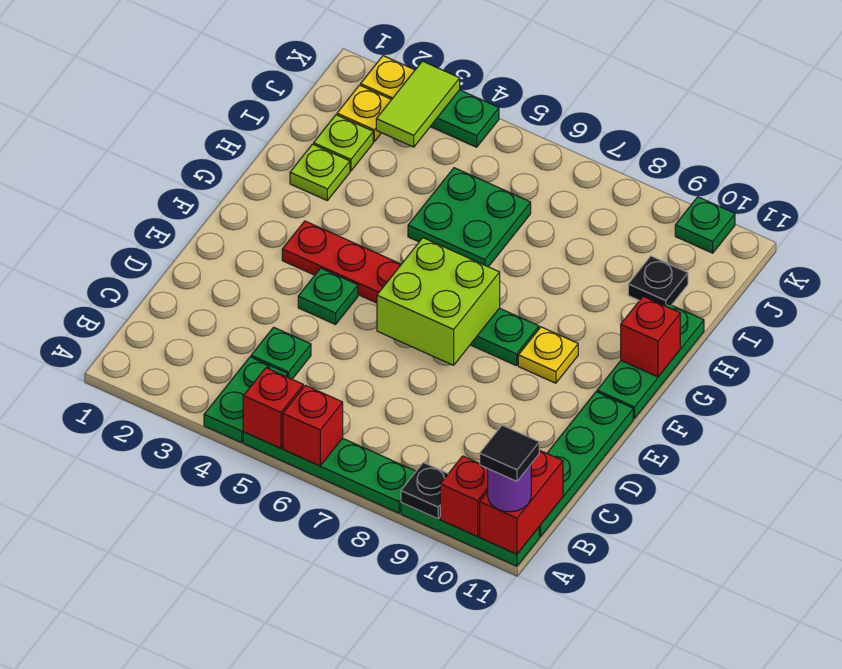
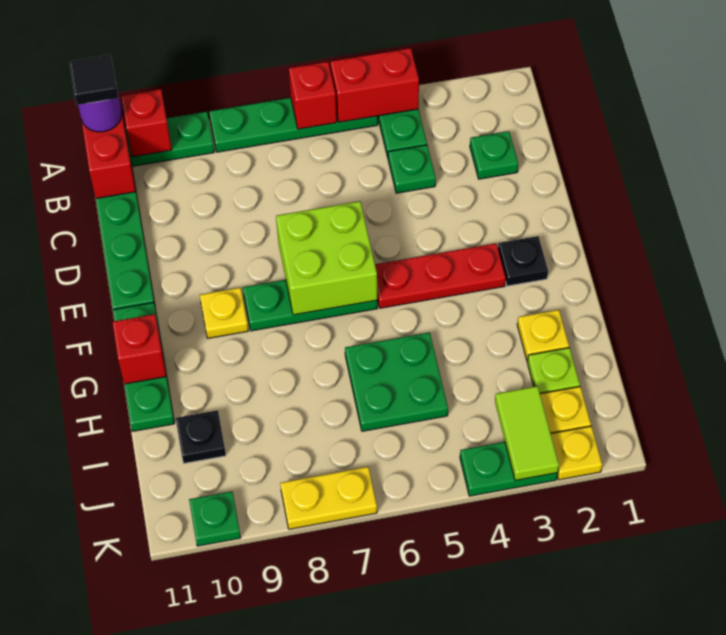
red brick A5 level 2 -> red brick A4:A5 level 2
black plate A9 level 2 -> black plate F2 level 1
green plate E4 level 1 -> green plate C2 level 1
lime plate H2 level 1 -> yellow plate H2 level 1
none -> yellow plate K7:K8 level 1

